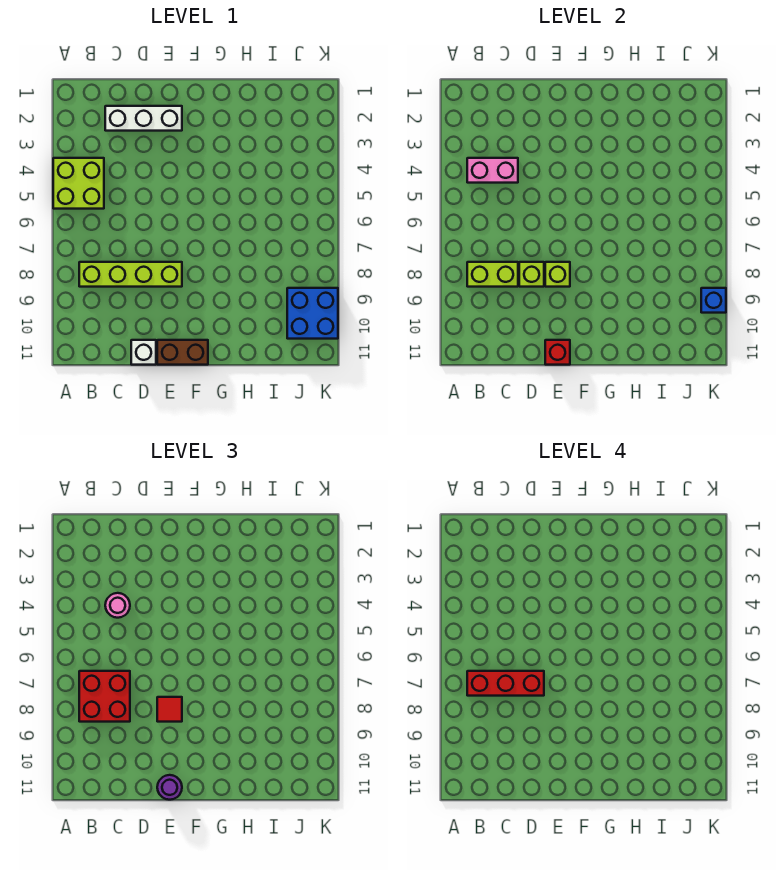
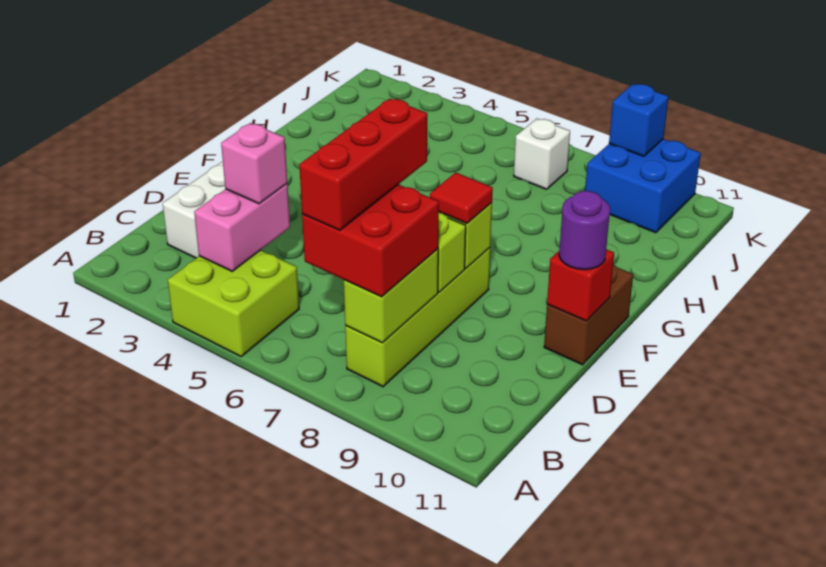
pink round brick C4 level 3 -> pink brick C4 level 3
white brick D11 level 1 -> white brick J7 level 1

